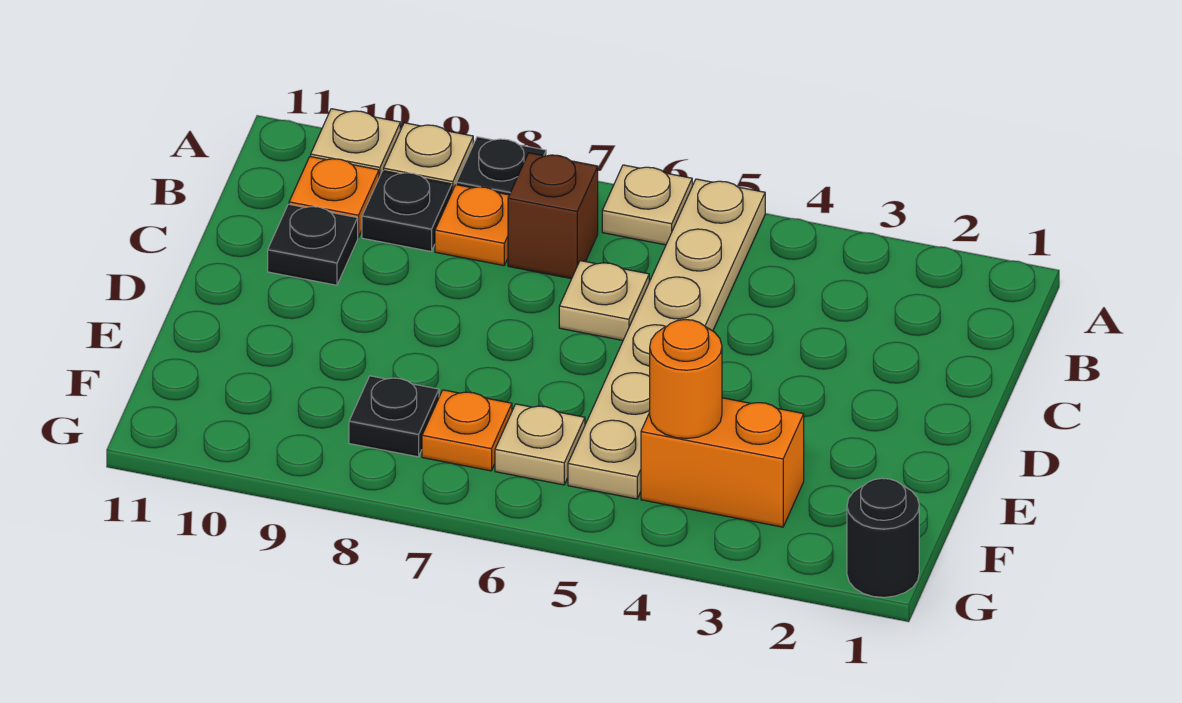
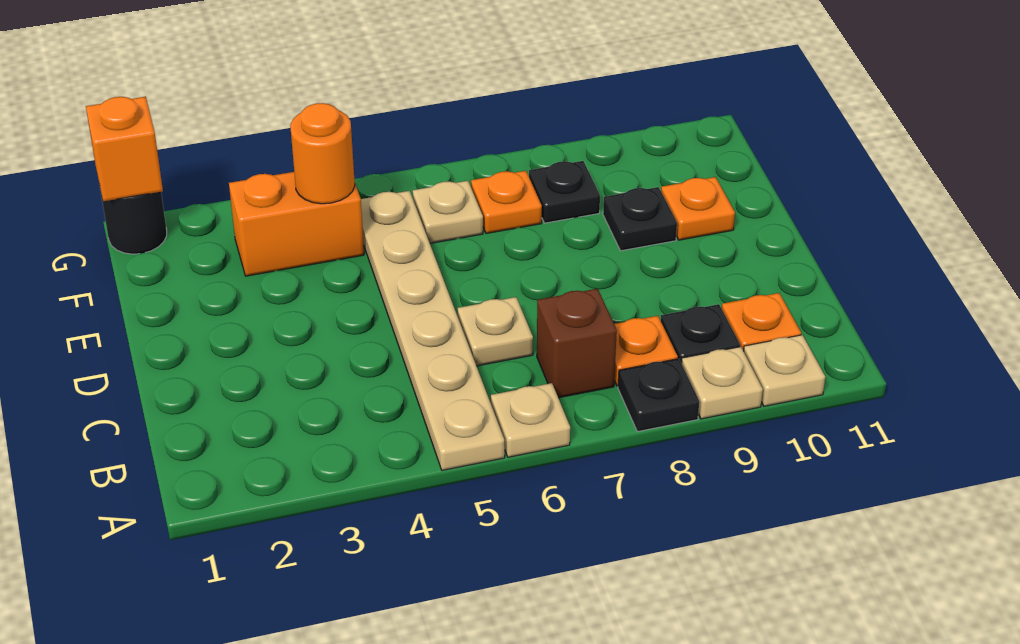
black plate C10 level 1 -> black plate E9 level 1
none -> orange plate E10 level 1
none -> orange brick G1 level 2

